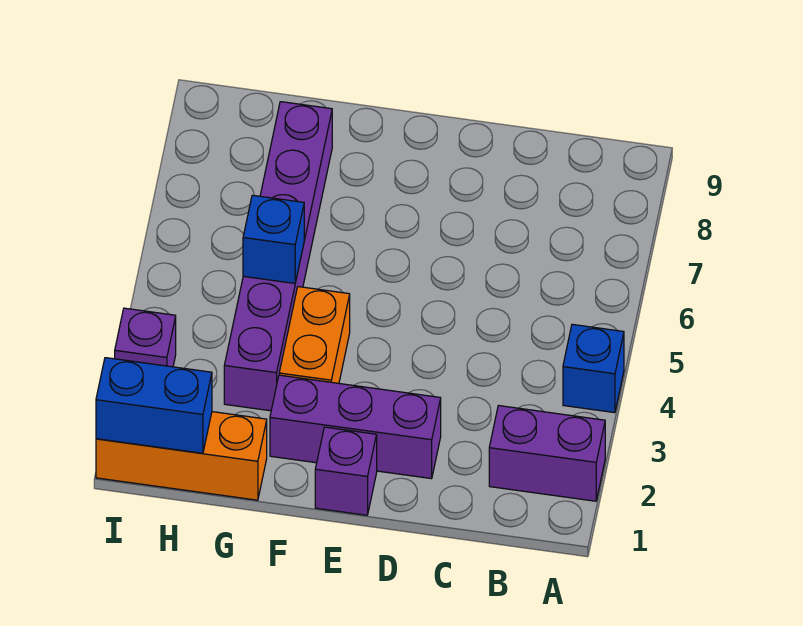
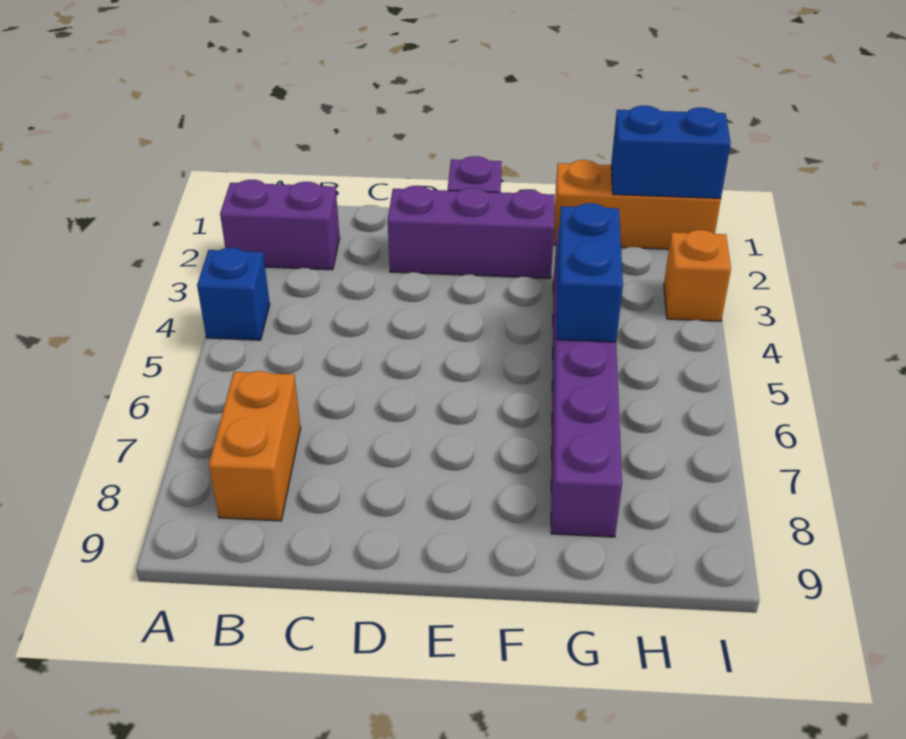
orange brick F3:F4 level 1 -> orange brick B7:B8 level 1
blue brick G5 level 2 -> blue brick G4:G5 level 2
purple brick I3 level 1 -> orange brick I3 level 1

